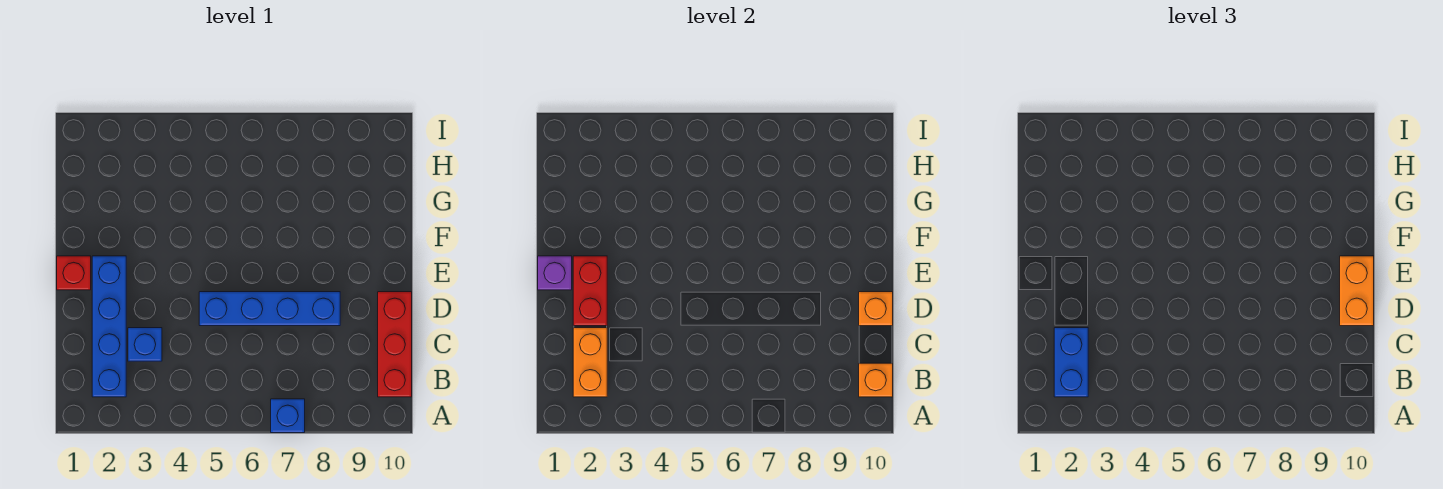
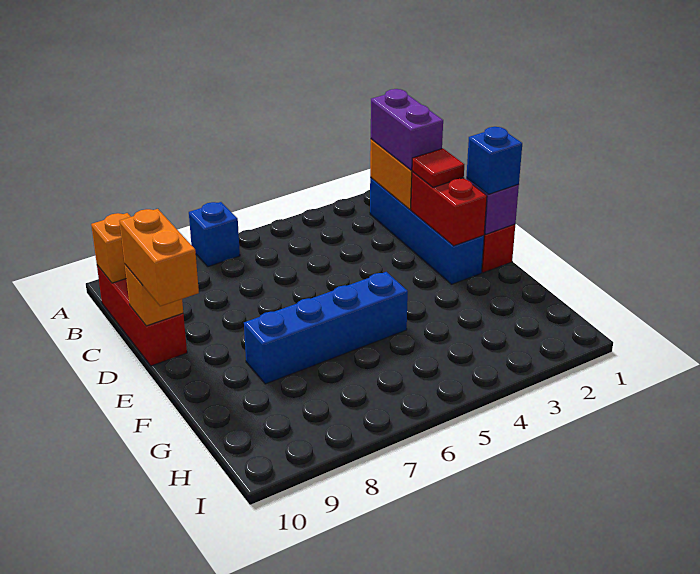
blue brick B2:C2 level 3 -> purple brick B2:C2 level 3
blue brick C3 level 1 -> blue brick E1 level 3
none -> red tile D2 level 3
blue brick D5:D8 level 1 -> blue brick F5:F8 level 1

